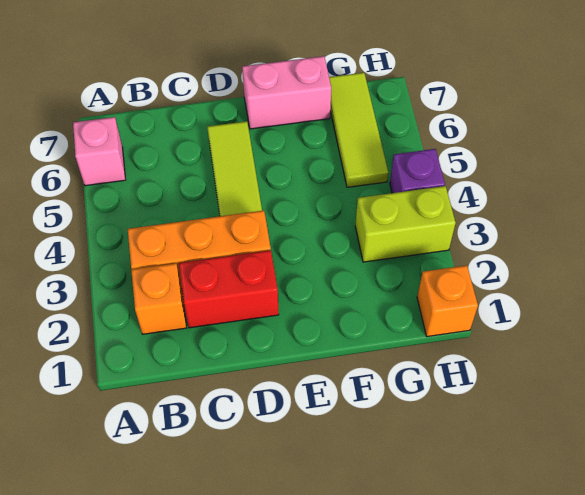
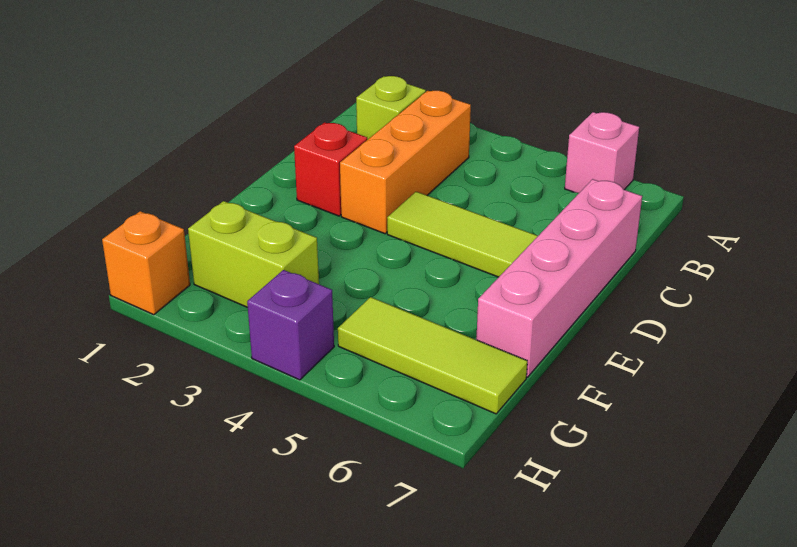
orange brick B2 level 1 -> lime brick B2 level 1
red brick C2:D2 level 1 -> red brick D2 level 1
pink brick E7:F7 level 1 -> pink brick C7:F7 level 1
lime brick G3:H3 level 1 -> lime brick G2:G3 level 1

